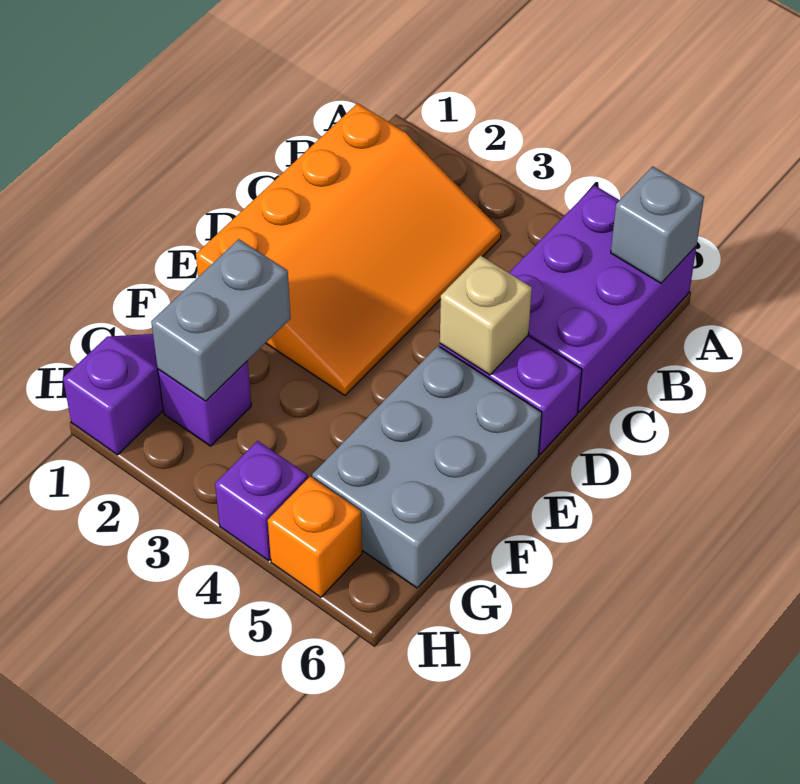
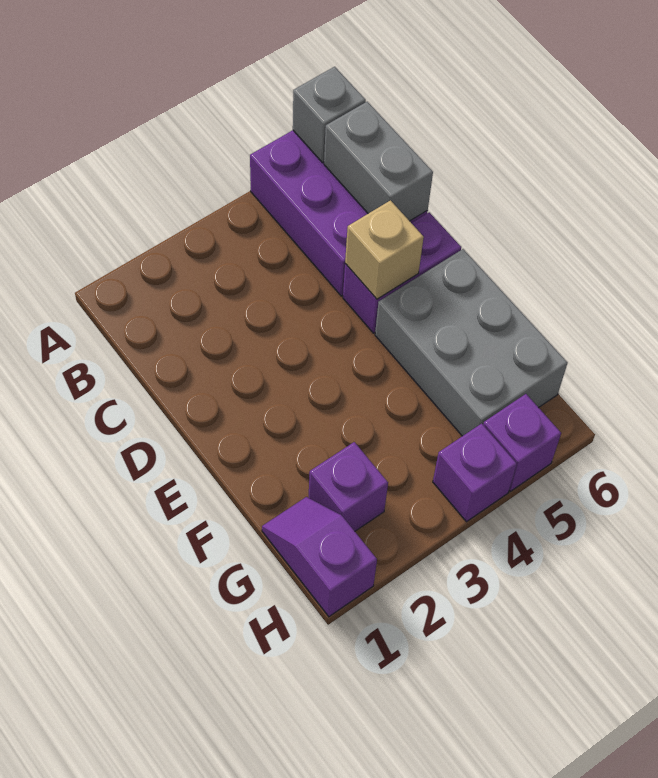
orange slope B1:E3 level 1 top 1 -> none
grey brick F2:G2 level 2 -> grey brick B6:C6 level 2
orange brick H5 level 1 -> purple brick H5 level 1

